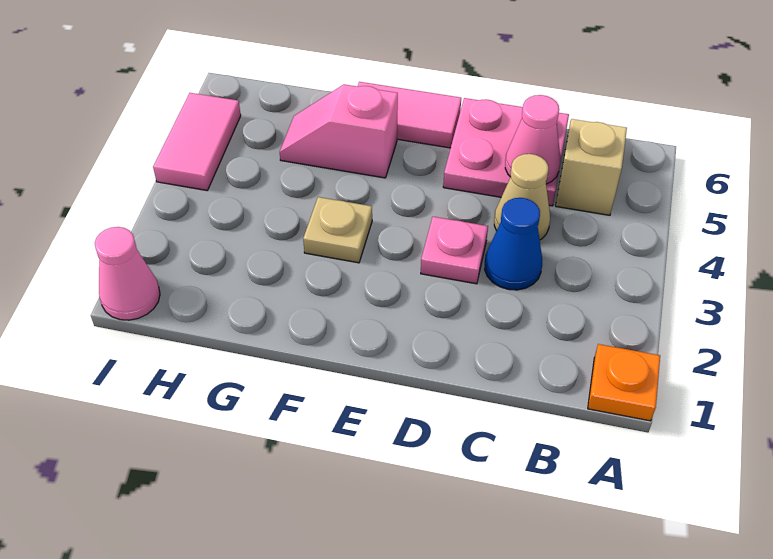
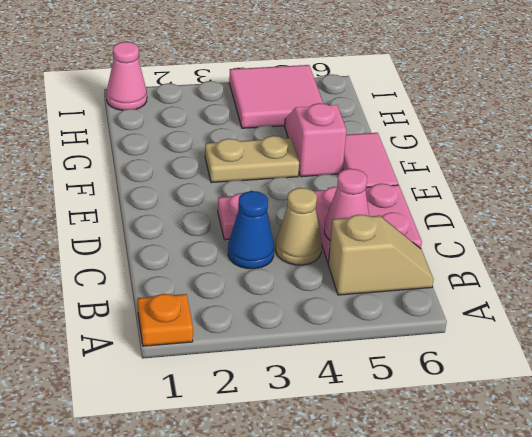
tan plate F3 level 1 -> tan plate F3:F4 level 1
pink tile I4:I5 level 1 -> pink tile H4:I5 level 1

